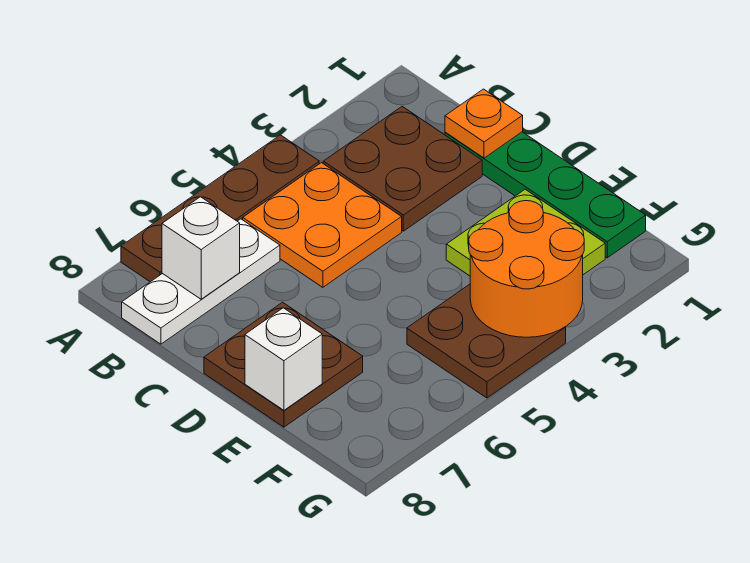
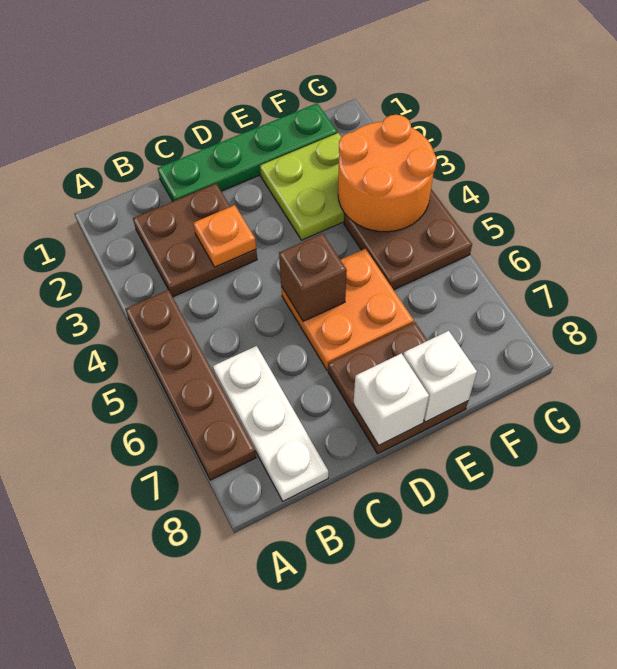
orange plate B4:C5 level 1 -> orange plate D5:E6 level 1
white brick B7 level 2 -> white brick D8 level 2
orange plate C1 level 2 -> orange plate C3 level 2
none -> brown brick D5 level 2

